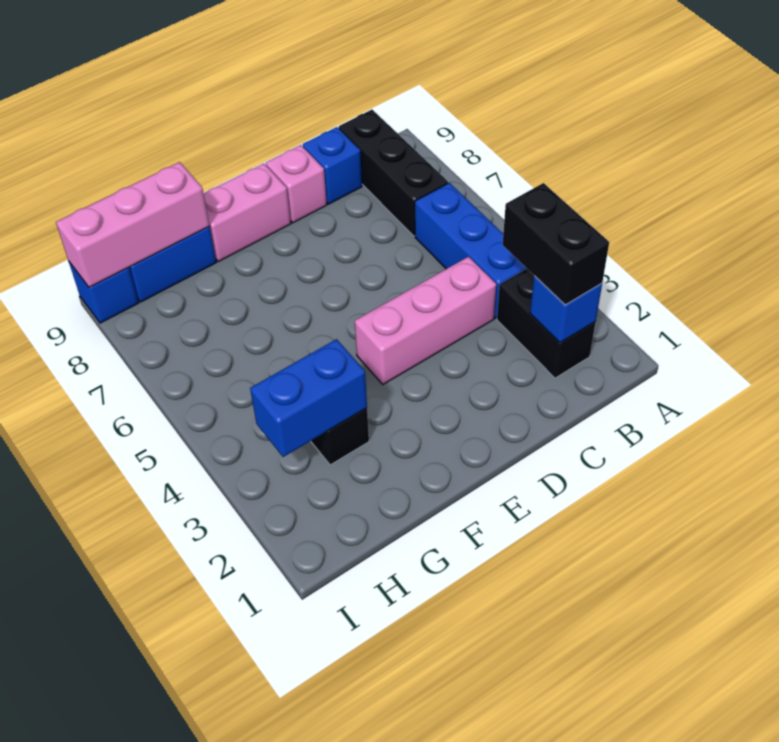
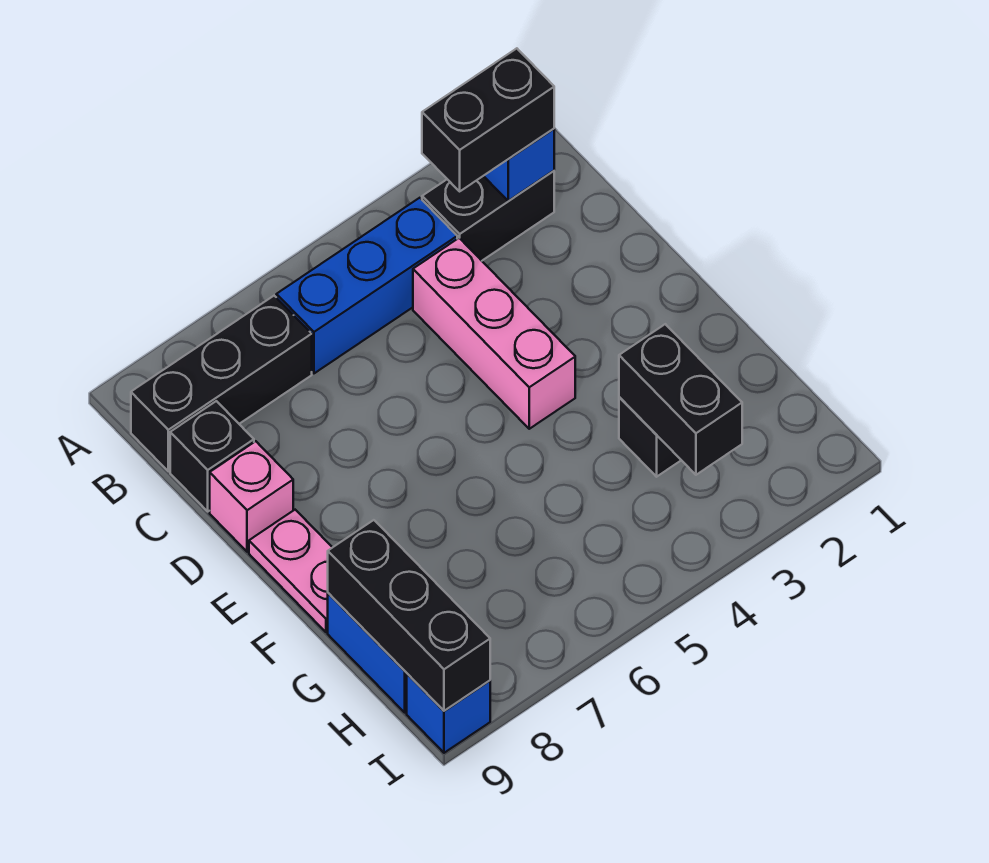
blue brick C9 level 1 -> black brick C9 level 1
pink brick E9:F9 level 1 -> pink plate E9:F9 level 1
blue brick G3:H3 level 2 -> black brick G3:H3 level 2
pink brick G9:I9 level 2 -> black brick G9:I9 level 2

